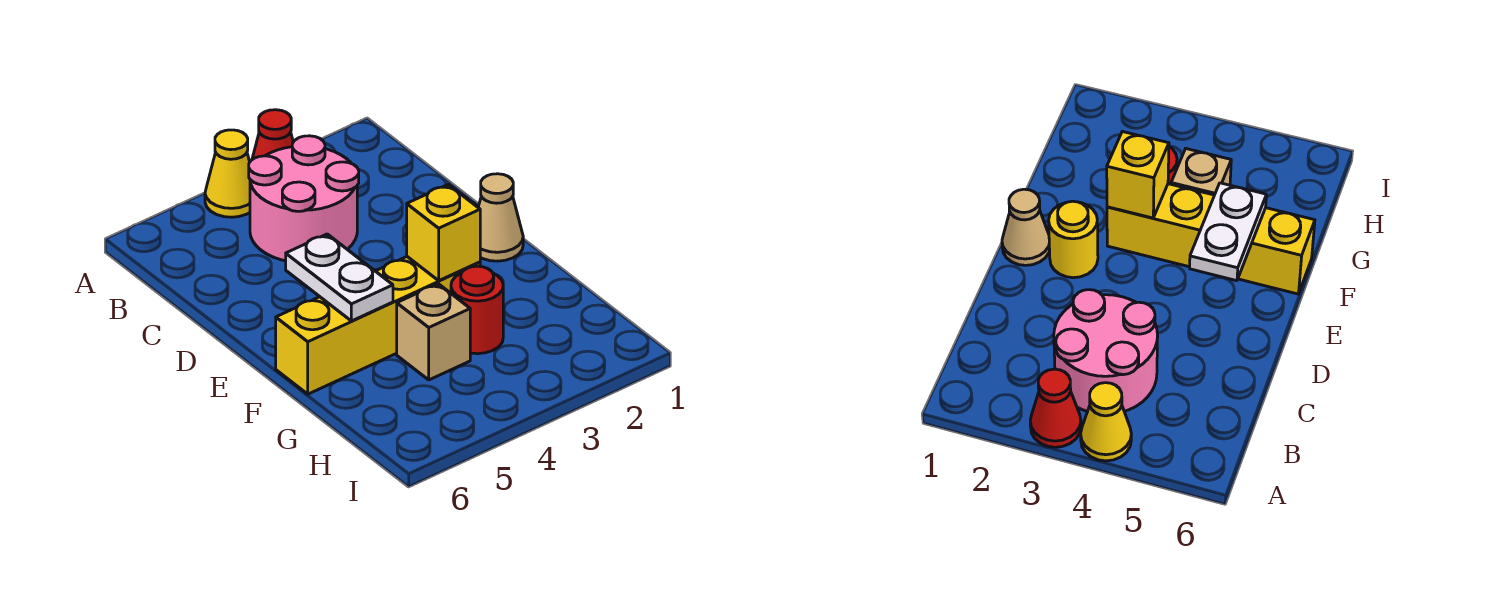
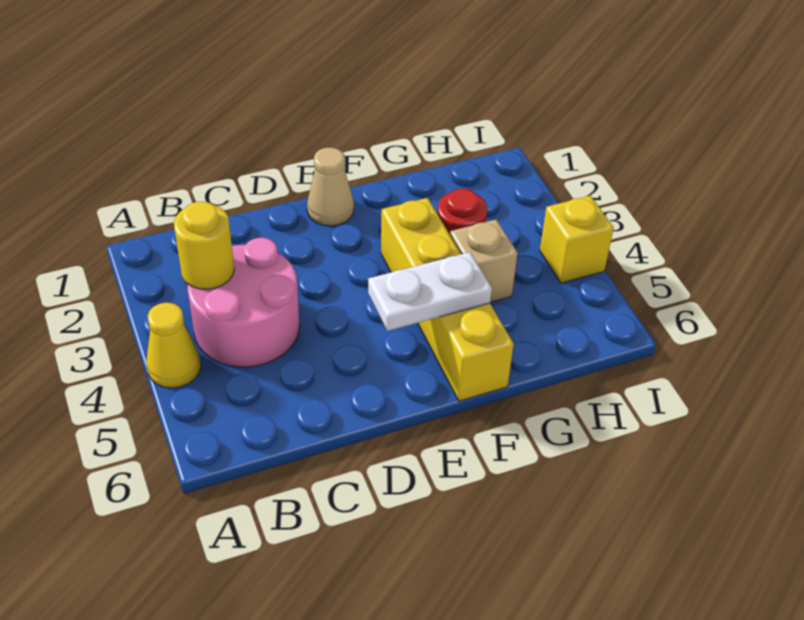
red cone A3 level 1 -> none
yellow round brick E2 level 1 -> yellow round brick B3 level 2
yellow brick F3 level 2 -> yellow brick I4 level 1

